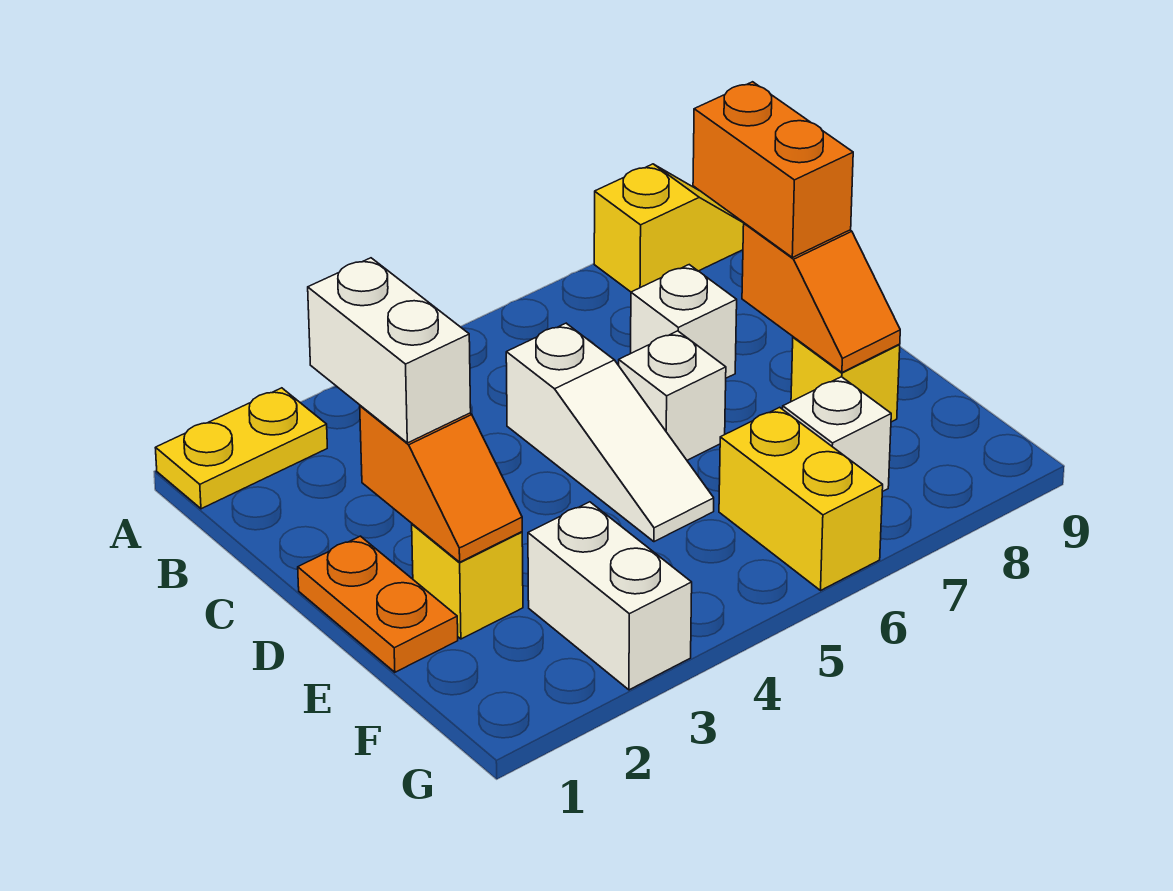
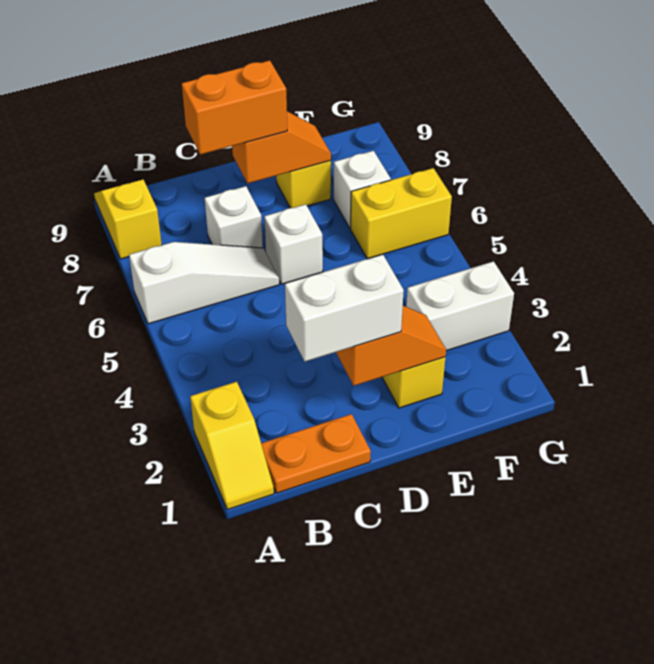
yellow plate A1:A2 level 1 -> yellow slope A1:A2 level 1 top 2
white slope C5:E5 level 1 top C -> white slope A6:C6 level 1 top A
orange plate D1:E1 level 1 -> orange plate B1:C1 level 1

